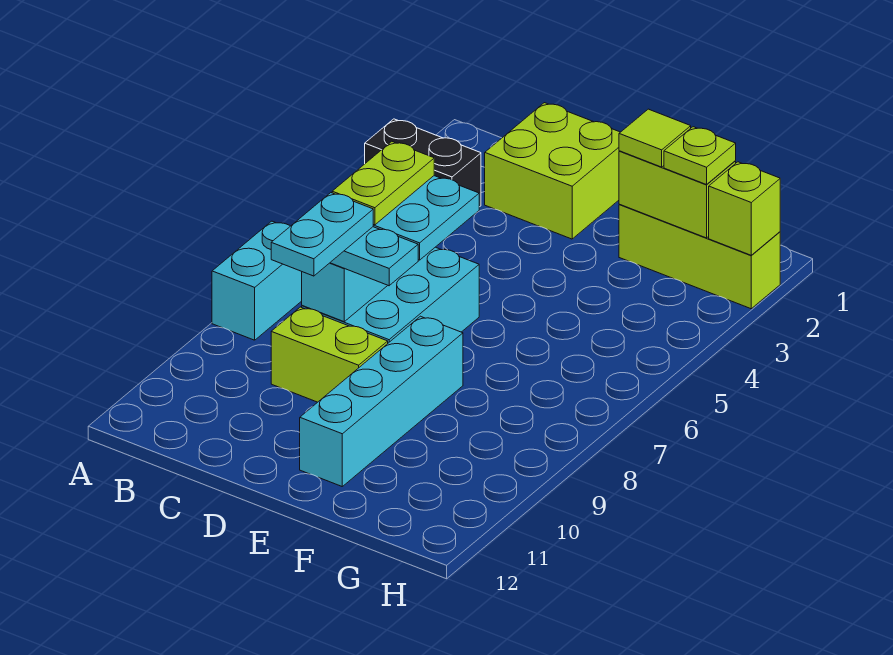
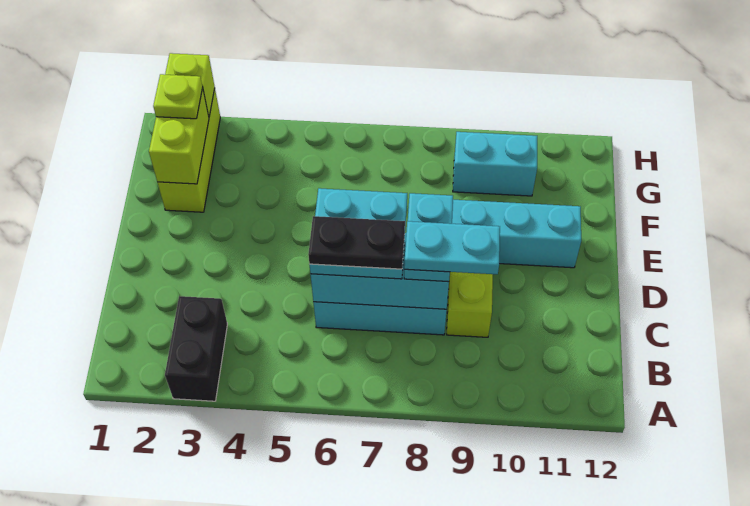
cyan brick A7:A8 level 1 -> cyan brick G9:G10 level 1
lime brick C1:D2 level 1 -> none
lime plate C6:C7 level 4 -> black plate C6:C7 level 4
lime tile F2 level 3 -> none

